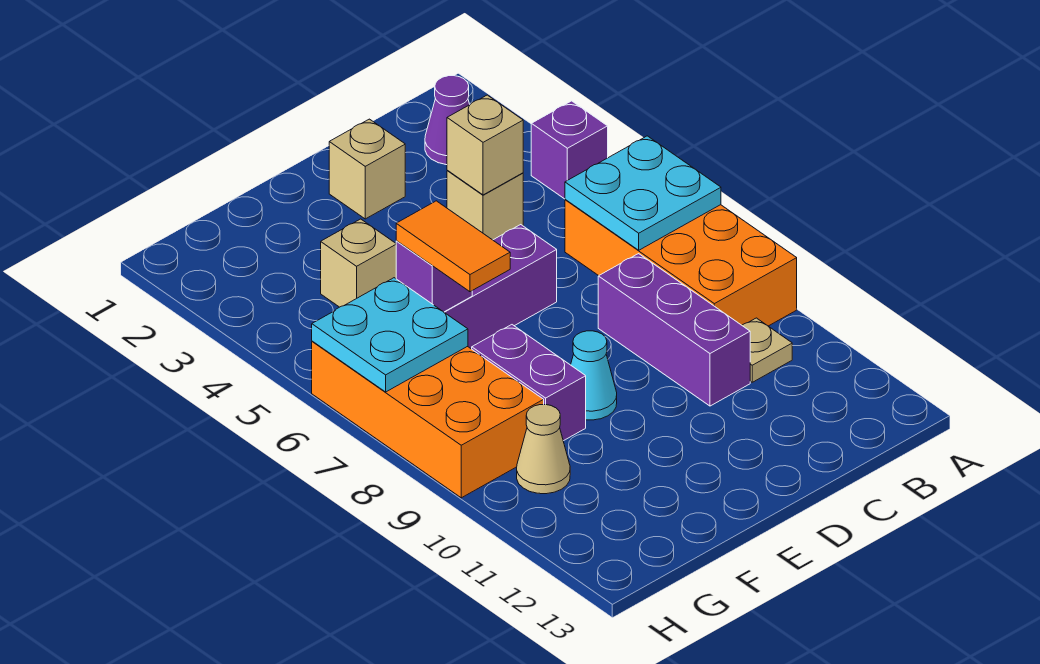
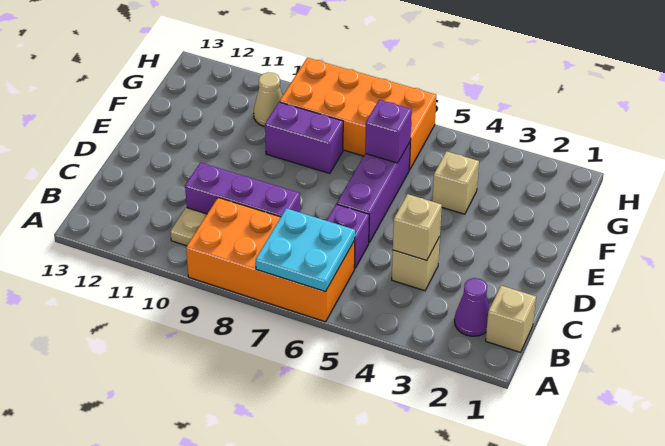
purple brick A4 level 1 -> purple brick C6 level 1
tan brick D2 level 1 -> tan brick B1 level 1
cyan cone E9 level 1 -> none
orange tile F6:F7 level 3 -> none
cyan plate G6:H7 level 2 -> none

